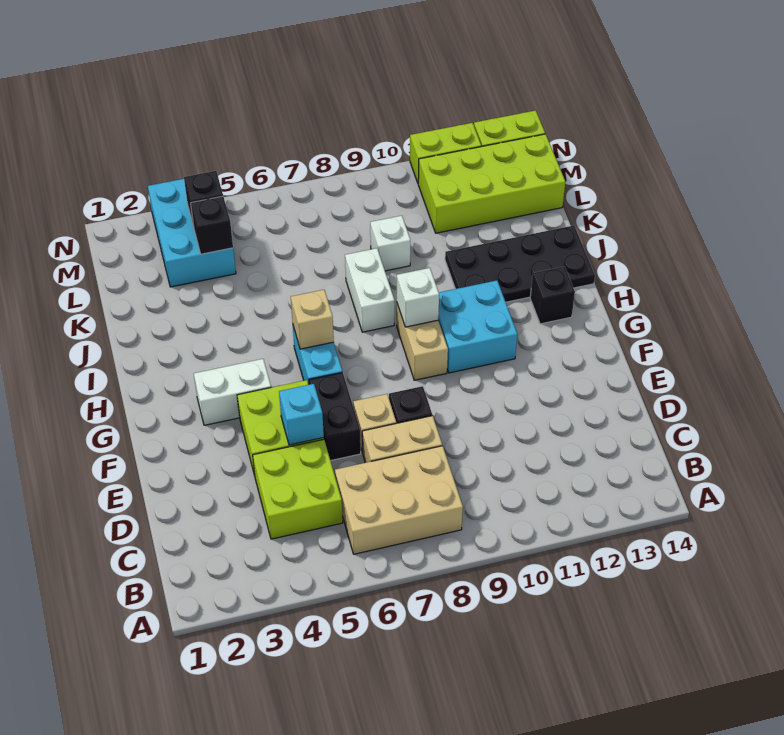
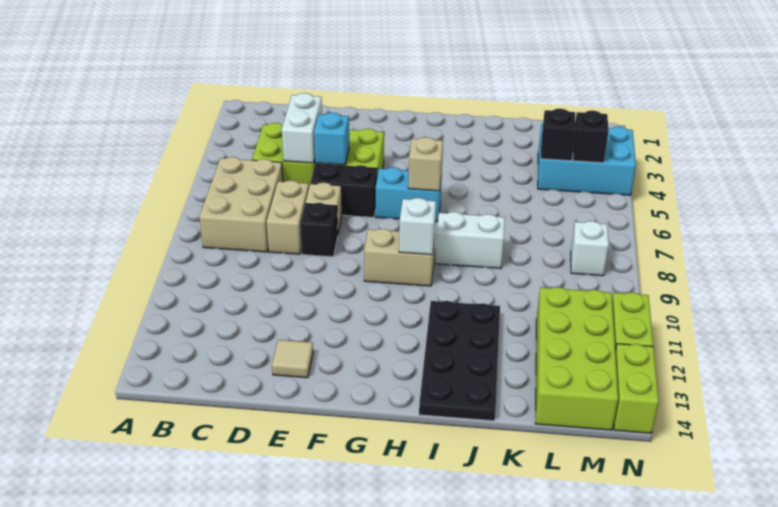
none -> tan tile E13 level 1
white brick G3:G4 level 1 -> white brick D4:D5 level 2
cyan brick G10:H11 level 1 -> none
black brick H13 level 1 -> none
white brick K9 level 1 -> white brick M8 level 1

